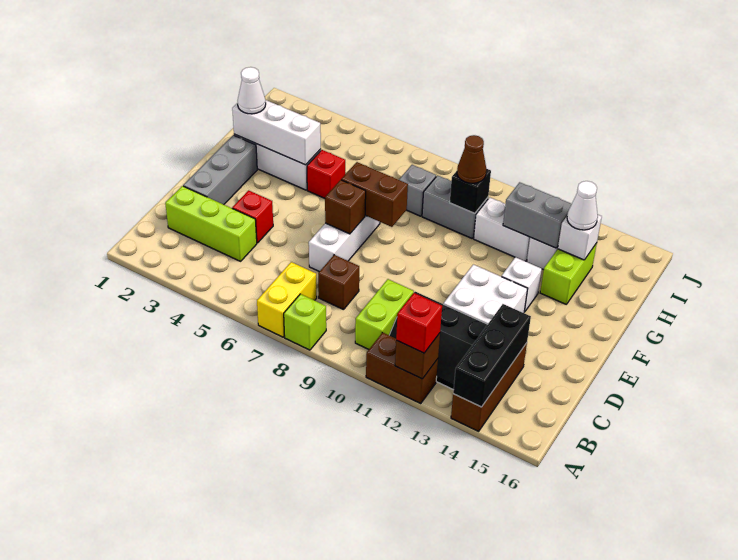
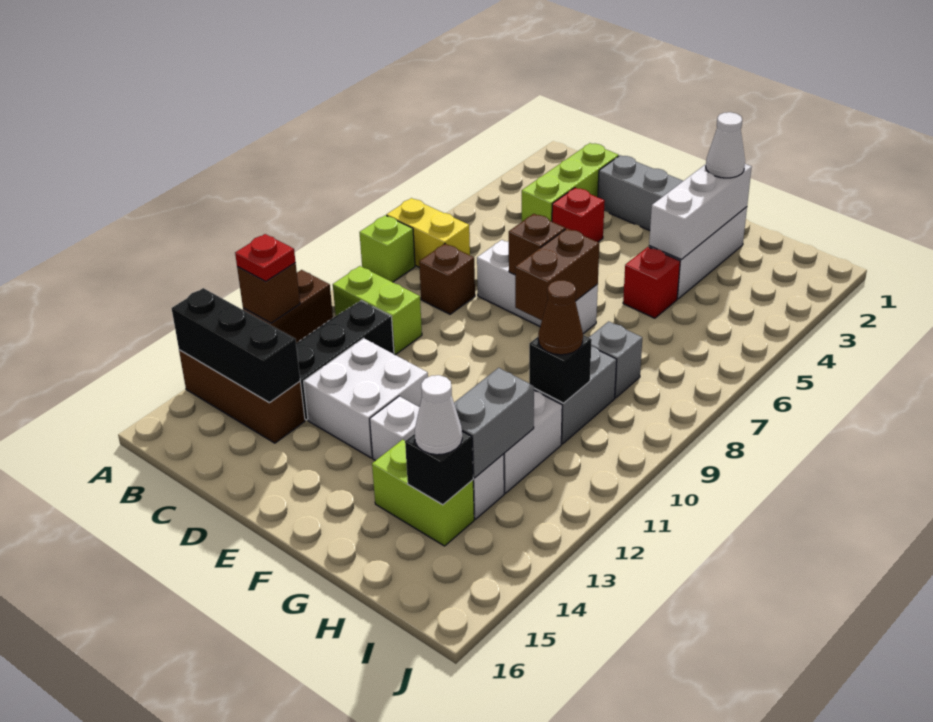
red brick A12 level 3 -> red plate A12 level 3
white brick H14 level 2 -> black brick H14 level 2

